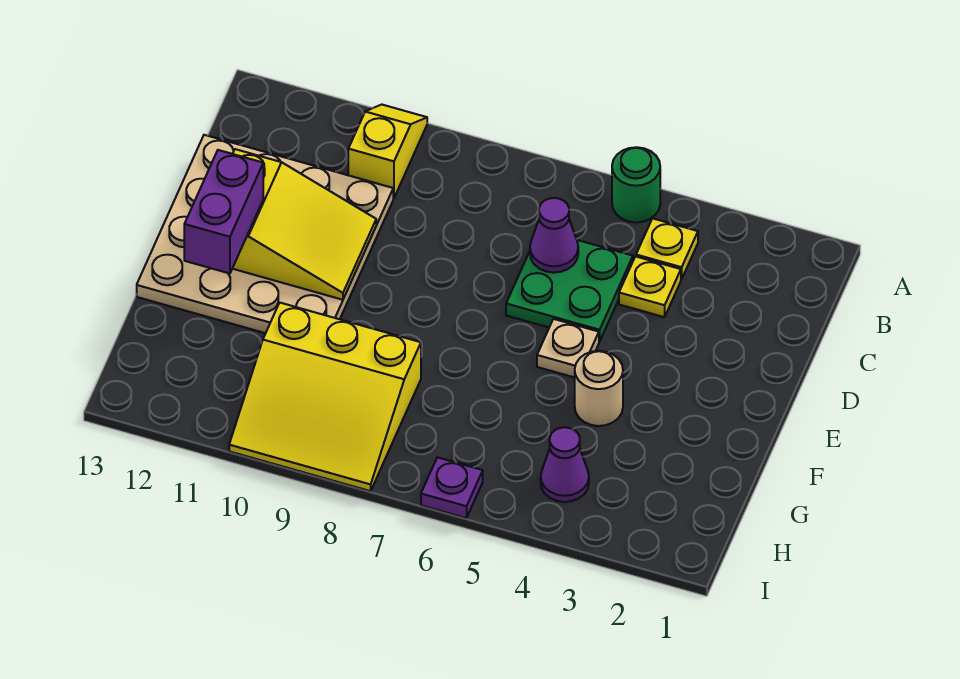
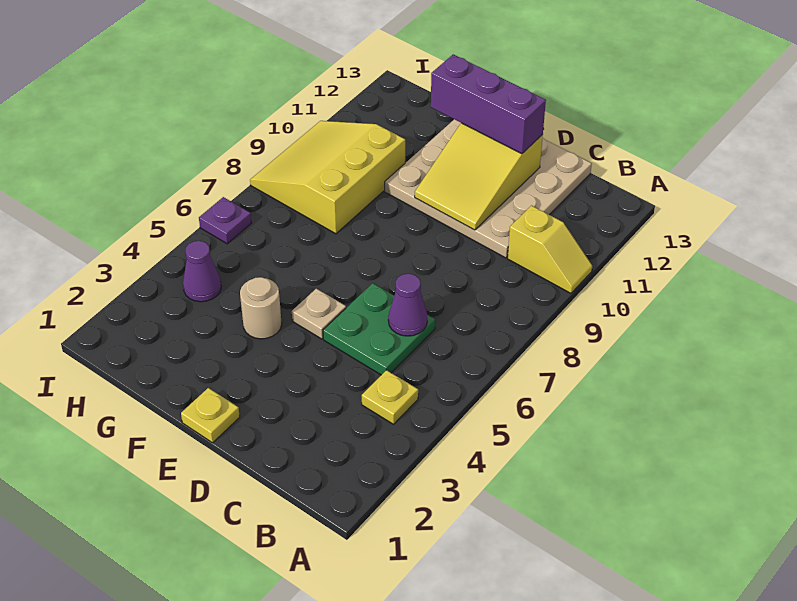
green round brick A5 level 1 -> none
yellow plate C4 level 1 -> yellow plate E1 level 1
purple brick E12:F12 level 3 -> purple brick D12:F12 level 3

